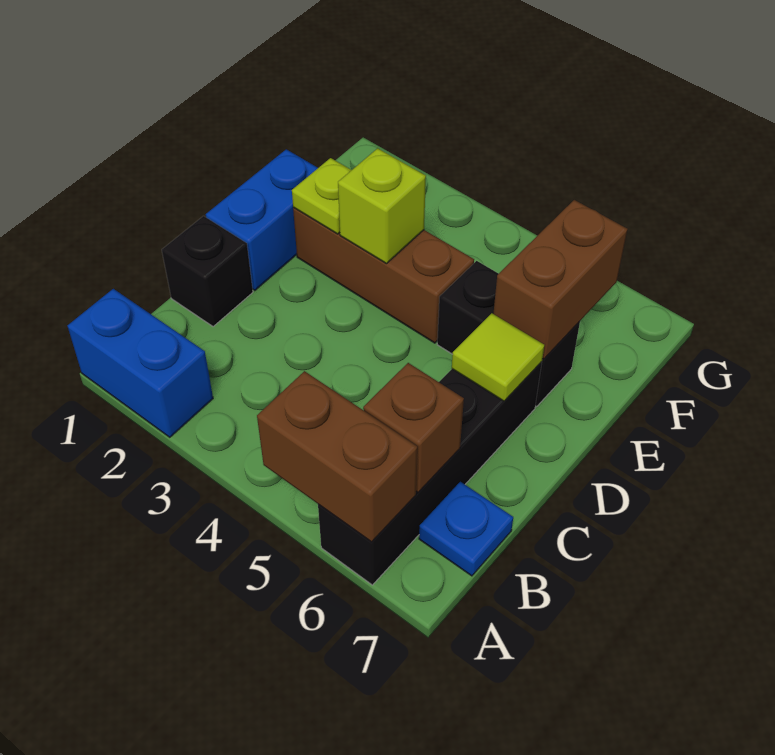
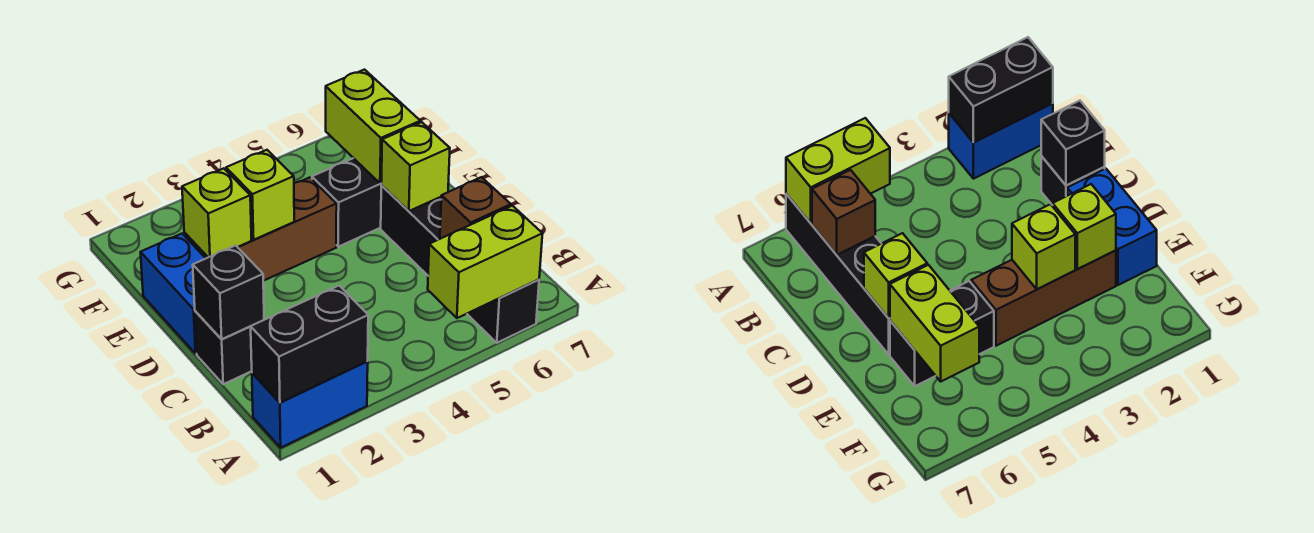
none -> black brick A1:A2 level 2
brown brick A5:A6 level 2 -> lime brick A5:A6 level 2
blue plate B7 level 1 -> none
none -> black brick C1 level 2
lime tile D6 level 2 -> lime brick D6 level 2
lime plate E2 level 2 -> lime brick E2 level 2
brown brick E6:F6 level 2 -> lime brick E6:F6 level 2

